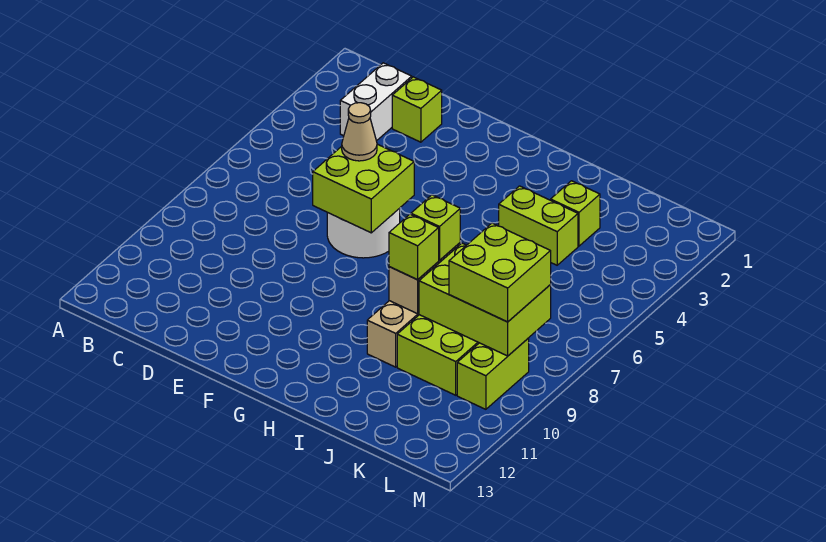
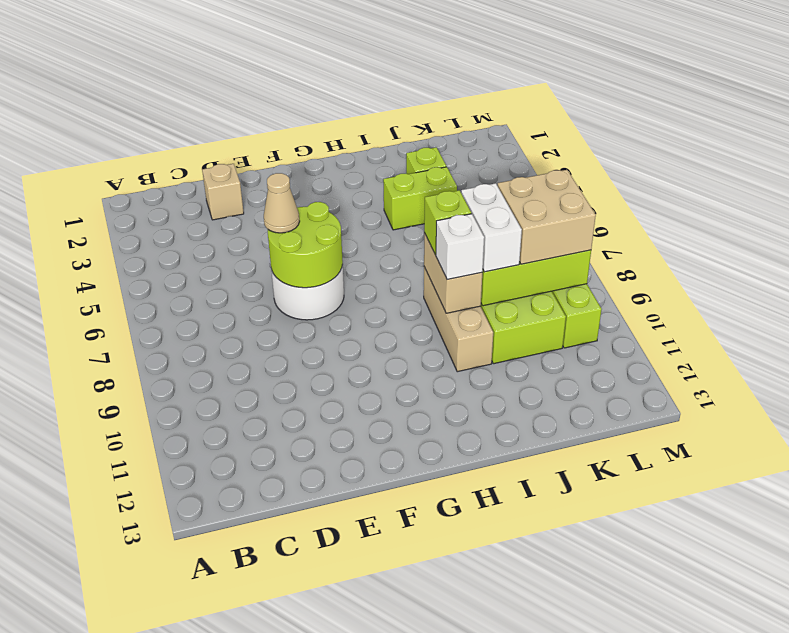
white brick C2:C3 level 1 -> white brick J8:J9 level 3
lime brick D2 level 1 -> tan brick D2 level 1
lime brick E6:F7 level 2 -> lime round brick E6:F7 level 2
lime brick I9 level 3 -> white brick I9 level 3
lime brick K8:L9 level 3 -> tan brick K8:L9 level 3

